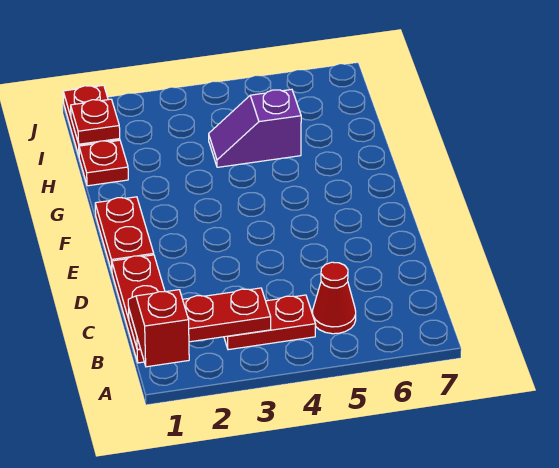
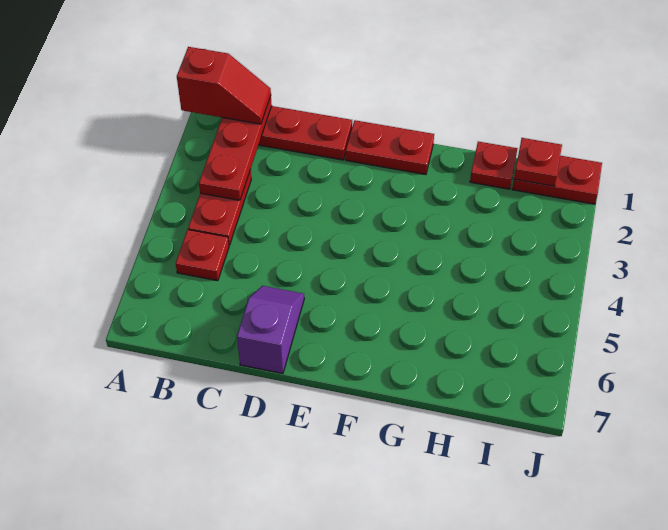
red cone B5 level 1 -> red plate B5 level 1
purple slope H4:H5 level 1 top 5 -> purple slope D6:D7 level 1 top 7

